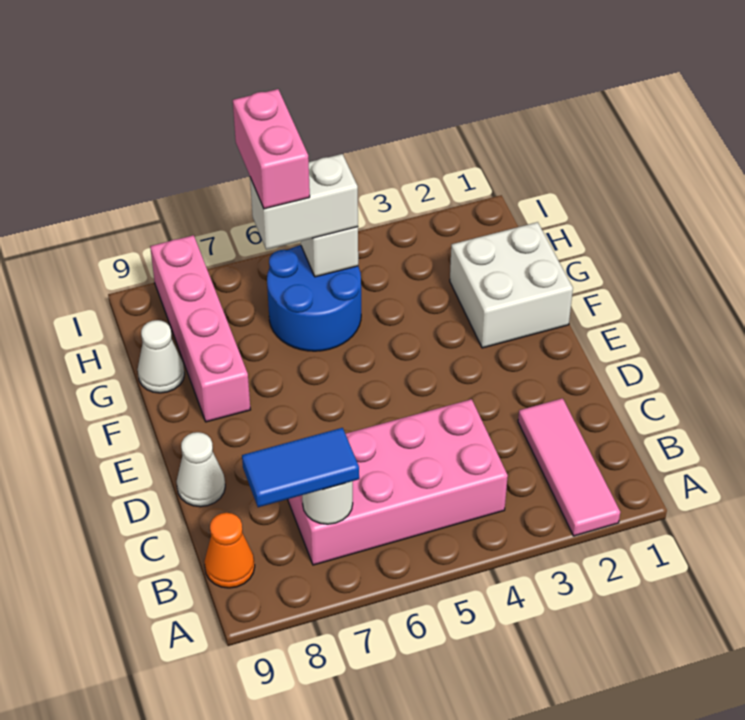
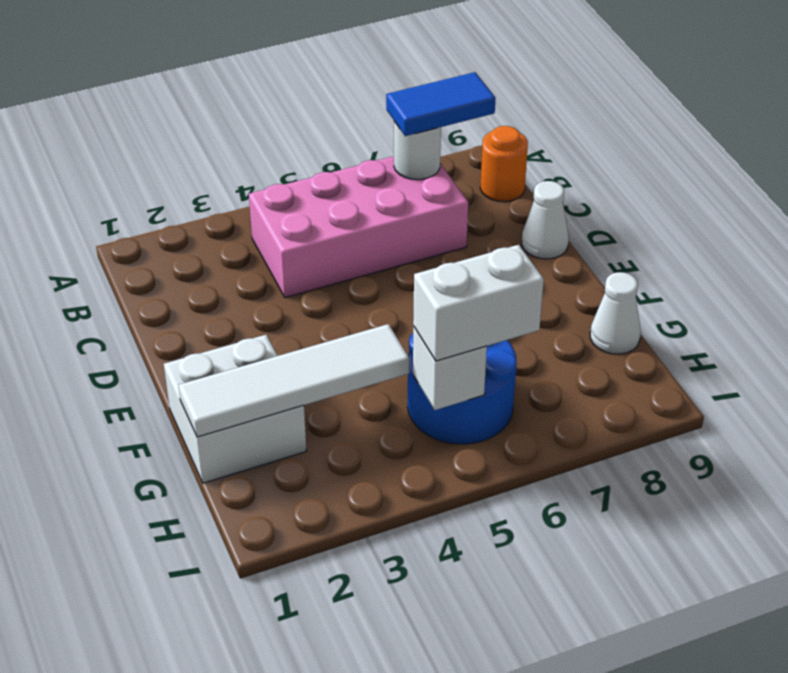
pink tile A2:C2 level 1 -> none
orange cone B9 level 1 -> orange round brick B9 level 1
pink brick F8:I8 level 1 -> none
none -> white tile G1:G4 level 2
pink brick H6:I6 level 4 -> none

